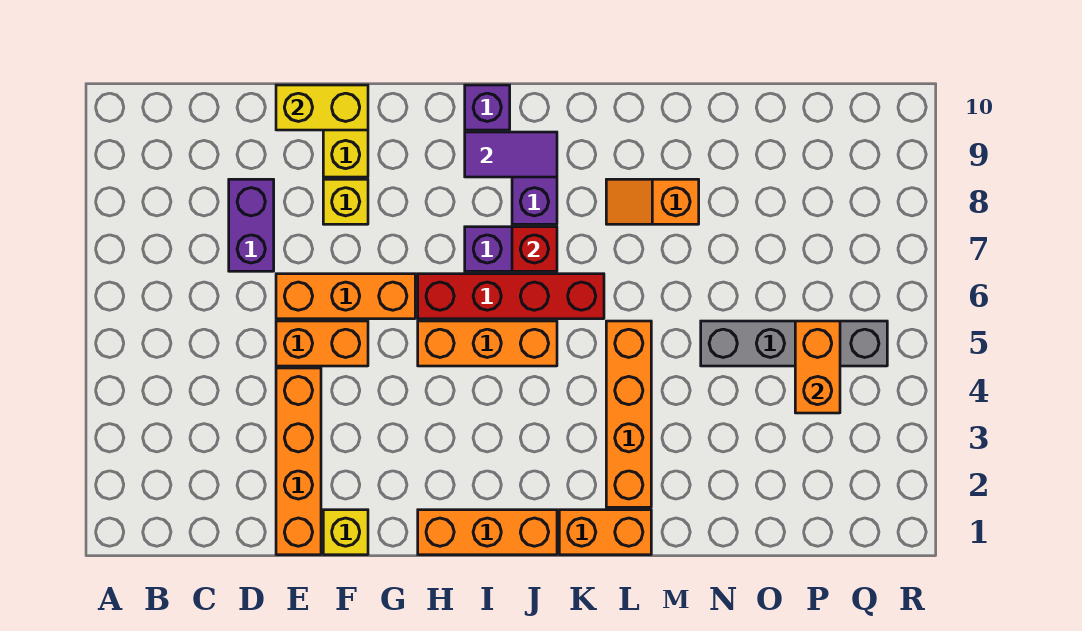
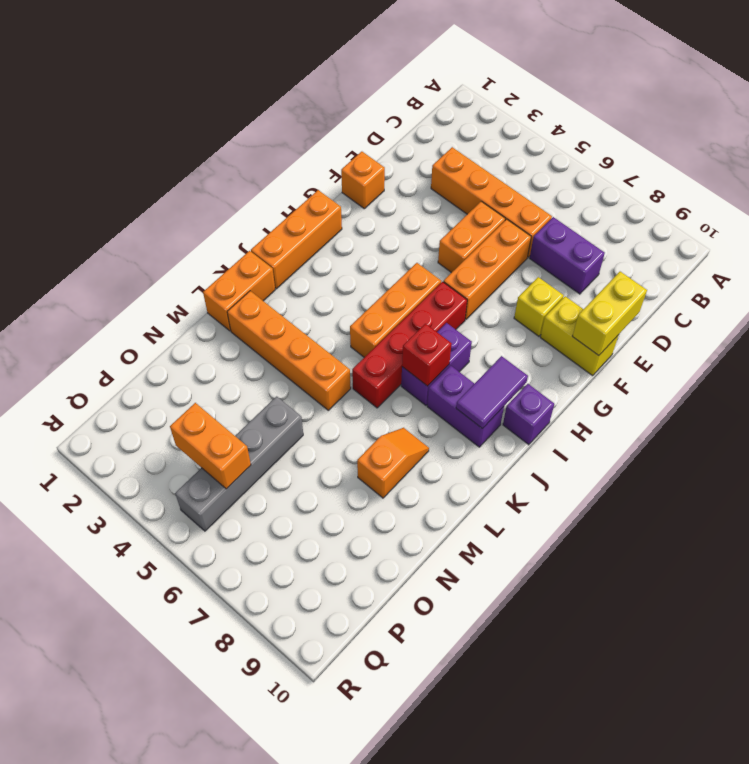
orange brick E1:E4 level 1 -> orange brick D3:D6 level 1
yellow brick F1 level 1 -> orange brick F1 level 1

